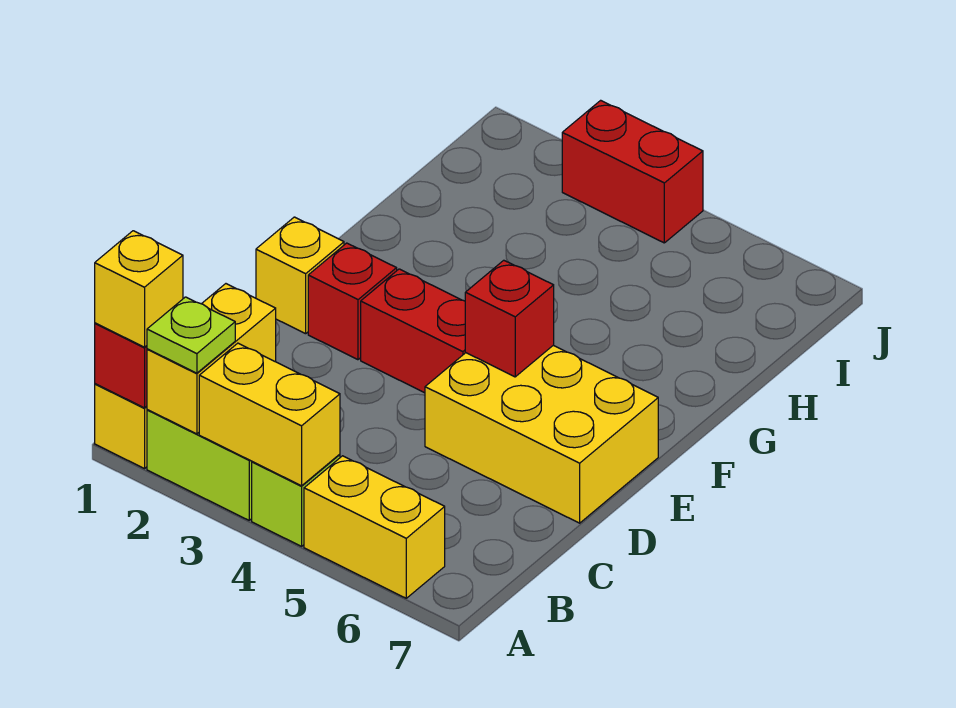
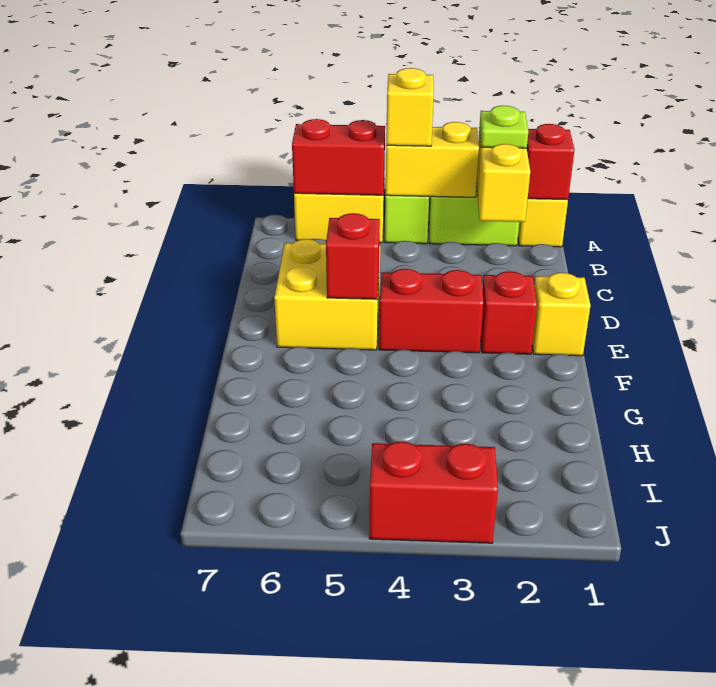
yellow brick A1 level 3 -> yellow brick A4 level 3
none -> red brick A5:A6 level 2
yellow brick D5:E7 level 1 -> yellow brick D5:E6 level 1

